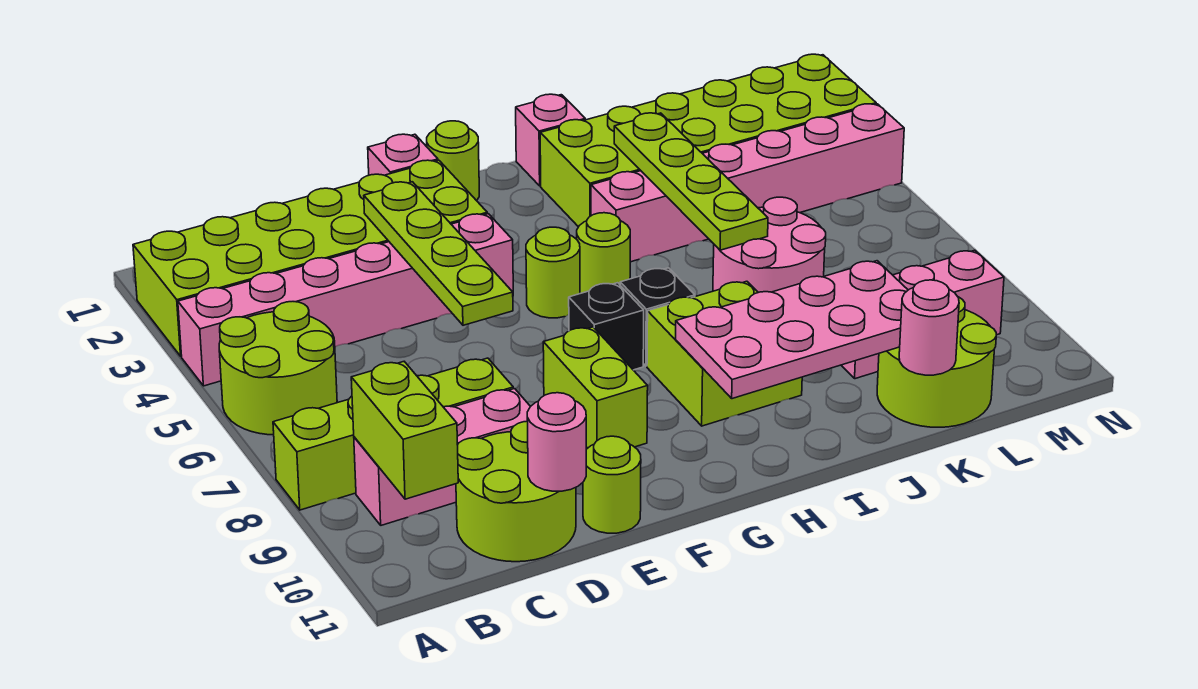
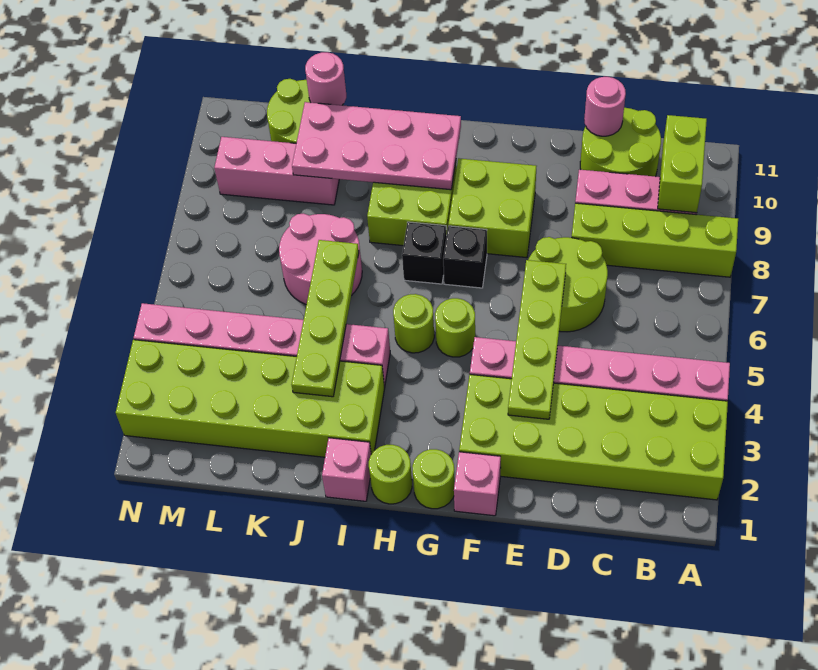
lime round brick A5:B6 level 1 -> lime round brick D6:E7 level 1
lime round brick E11 level 1 -> lime round brick H1 level 1
lime brick F8:F9 level 1 -> lime brick F8:G9 level 1

